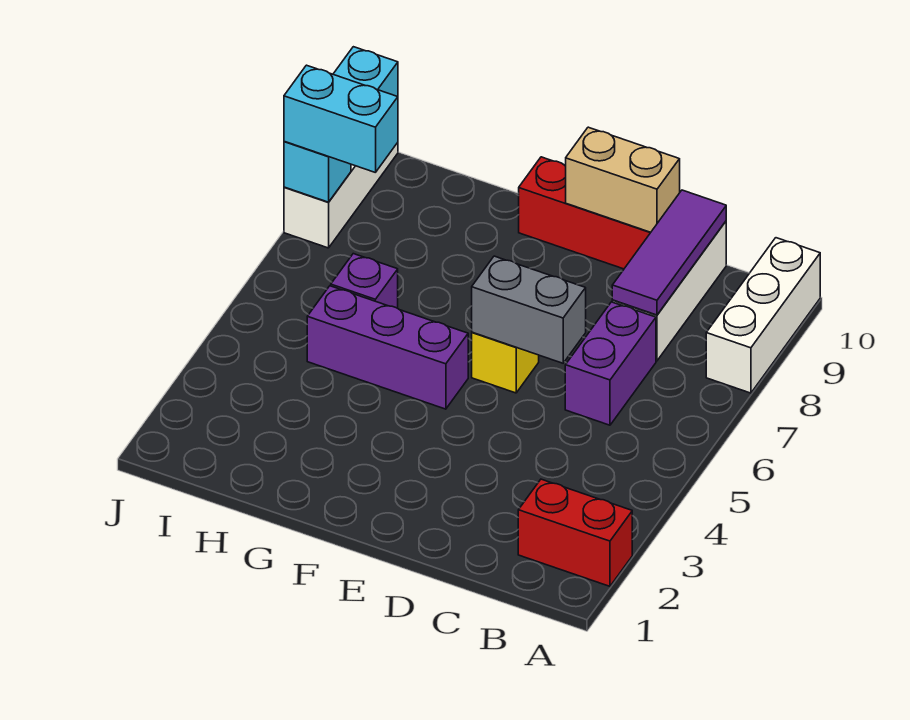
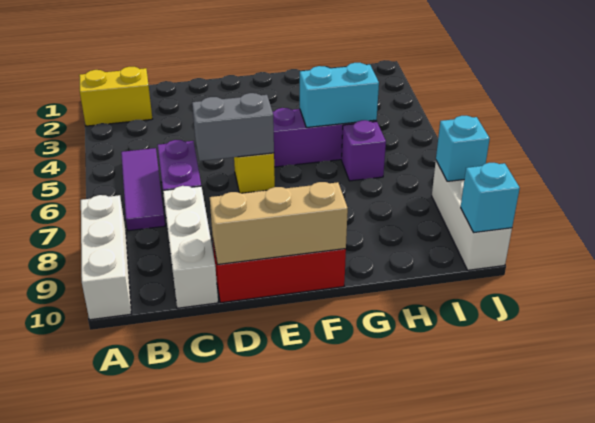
red brick A2:B2 level 1 -> yellow brick A2:B2 level 1
purple tile C8:C10 level 2 -> purple tile B5:B7 level 1
tan brick D10:E10 level 2 -> tan brick D10:F10 level 2
cyan brick I8:J8 level 3 -> cyan brick G5:H5 level 2

